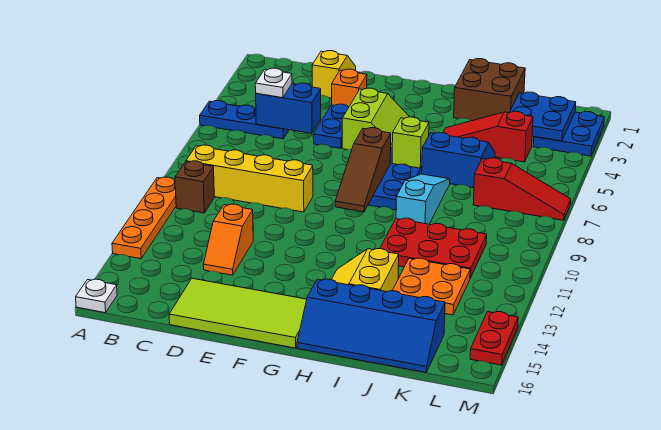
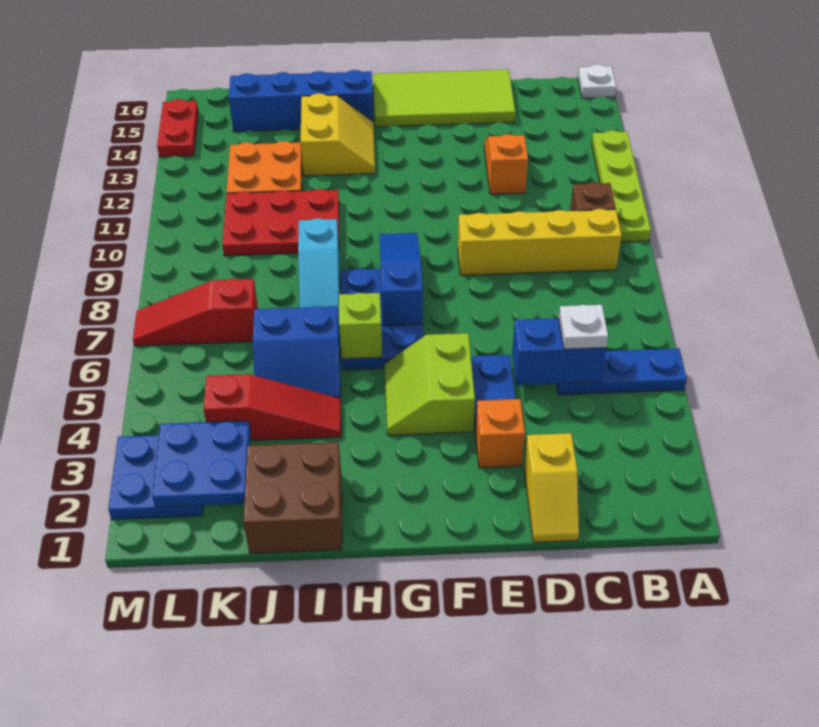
orange plate A10:A13 level 1 -> lime plate A10:A13 level 1
brown slope G7:G9 level 2 top 7 -> blue slope G7:G9 level 2 top 7

